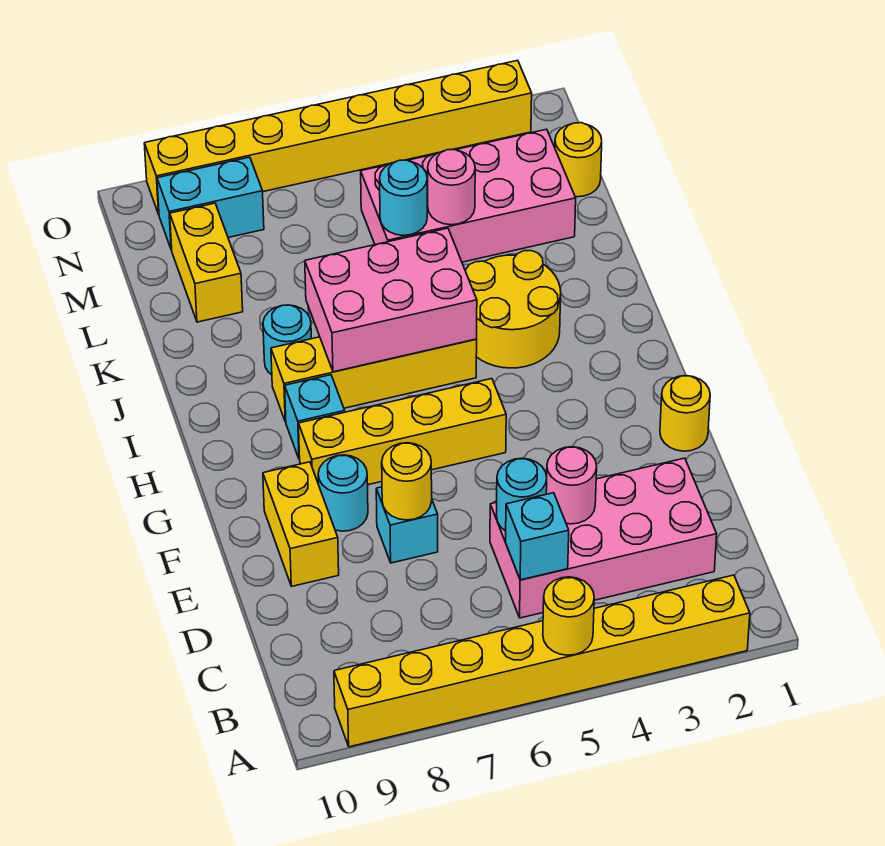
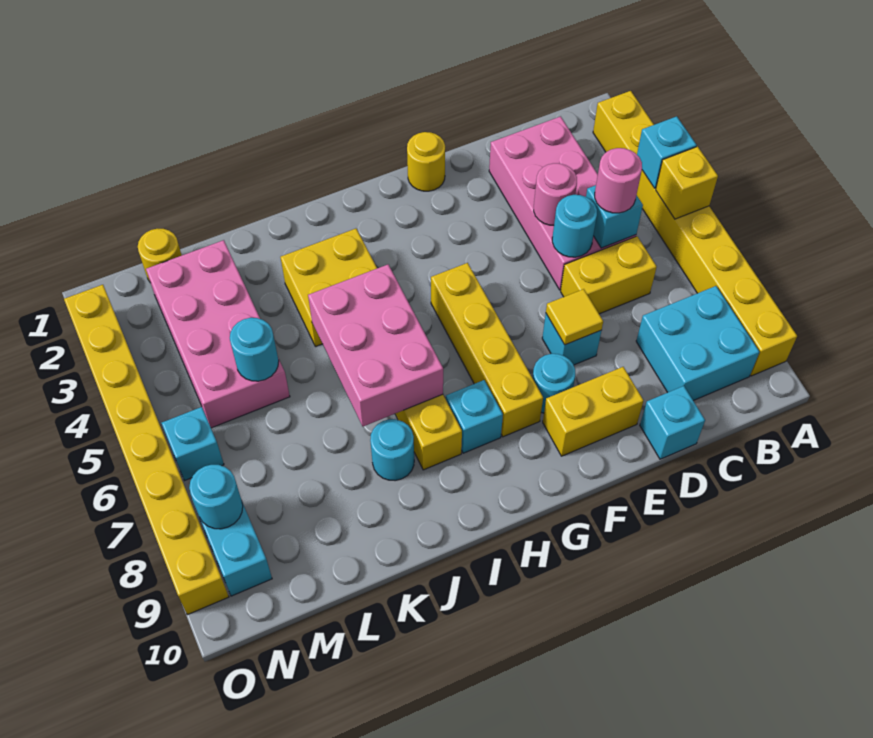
none -> cyan brick A4 level 2
yellow round brick A5 level 2 -> yellow brick A5 level 2
none -> cyan brick B8:C9 level 1
none -> cyan brick D10 level 1
yellow round brick E7 level 2 -> yellow tile E7 level 2
yellow round brick I3:J4 level 1 -> yellow brick I3:J4 level 1
pink round brick L4 level 2 -> pink round brick C5 level 3
yellow brick L9:M9 level 1 -> yellow brick C6:D6 level 1
none -> cyan brick N6 level 1
none -> cyan round brick N8 level 2

